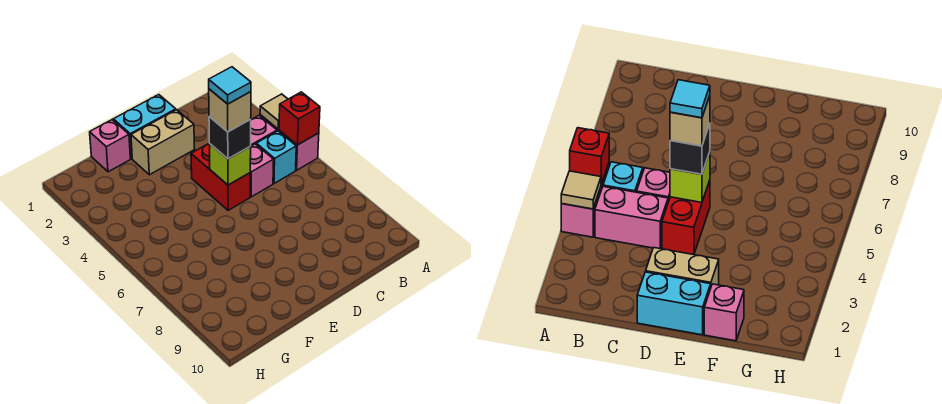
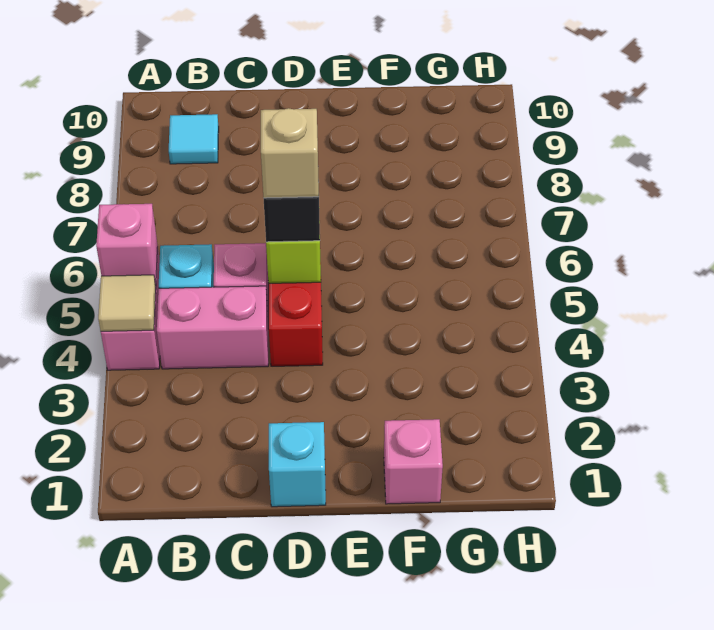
red brick A5 level 2 -> pink brick A5 level 2
cyan brick D1:E1 level 1 -> cyan brick D1 level 1
tan brick D2:E2 level 1 -> none
cyan tile D5 level 5 -> cyan tile B9 level 1

